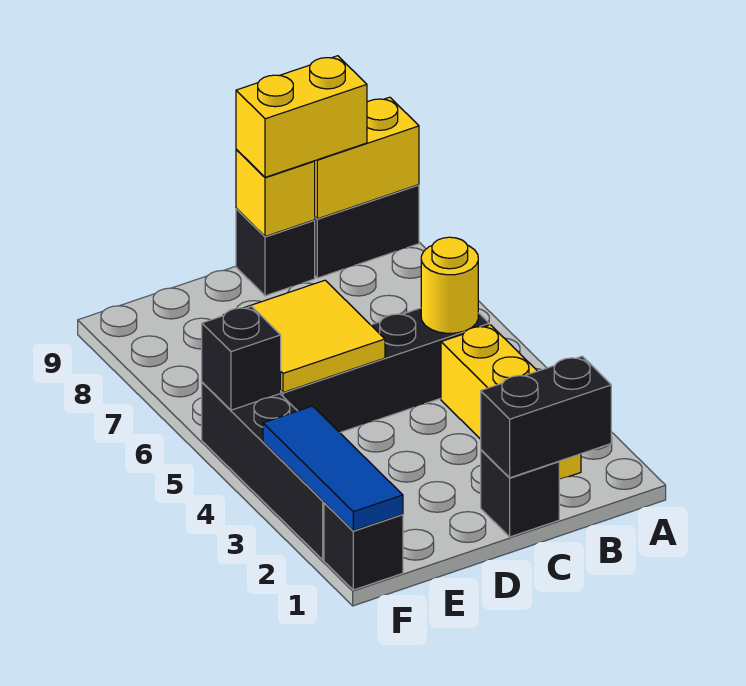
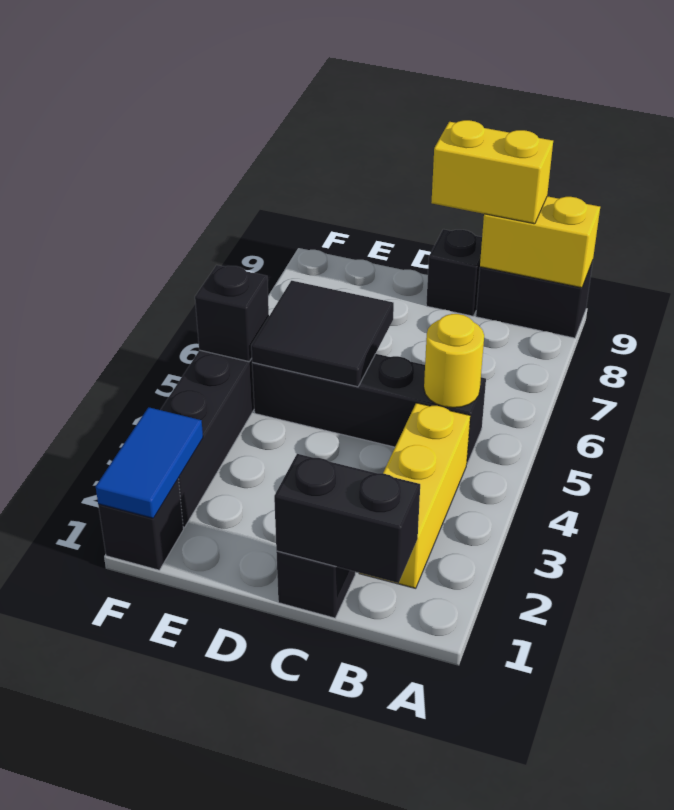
yellow brick C9 level 2 -> none
yellow tile D5:E6 level 2 -> black tile D5:E6 level 2
blue tile F1:F3 level 2 -> blue tile F1:F2 level 2

